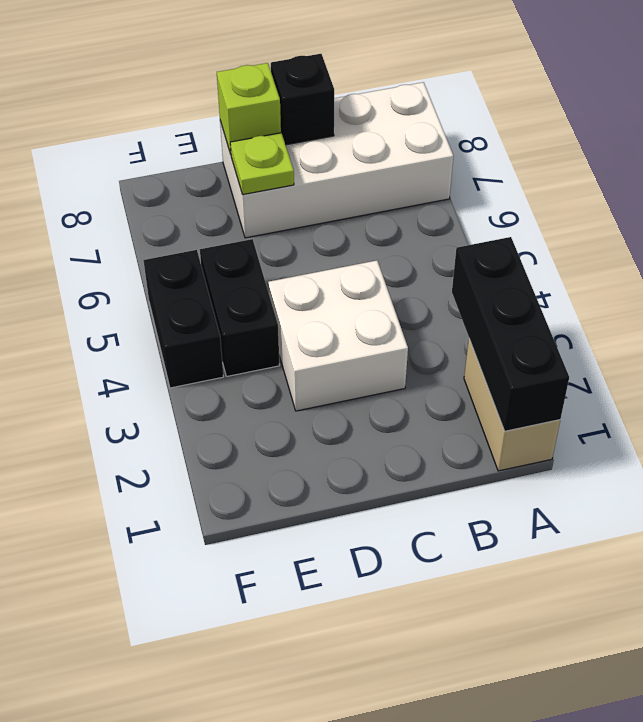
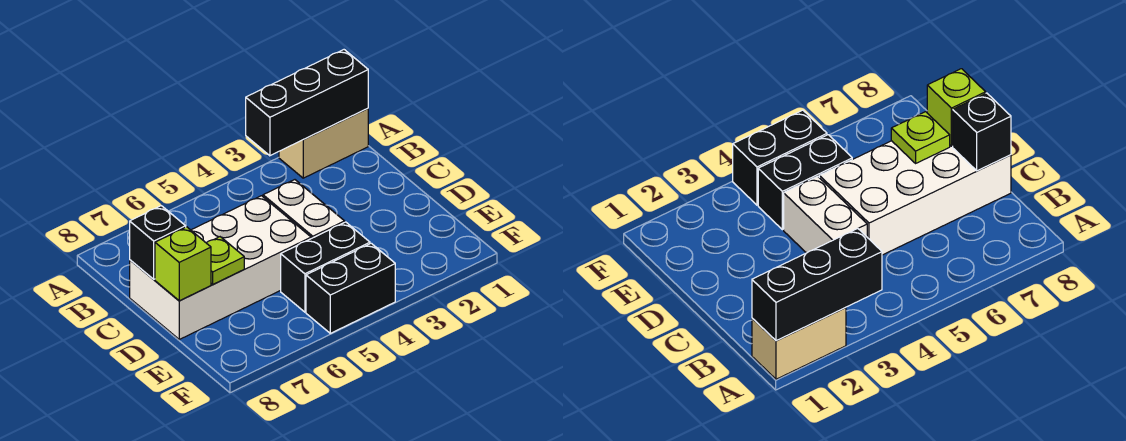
white brick A7:D8 level 1 -> white brick C5:D8 level 1
white brick C3:D4 level 1 -> white brick C4:D4 level 1

